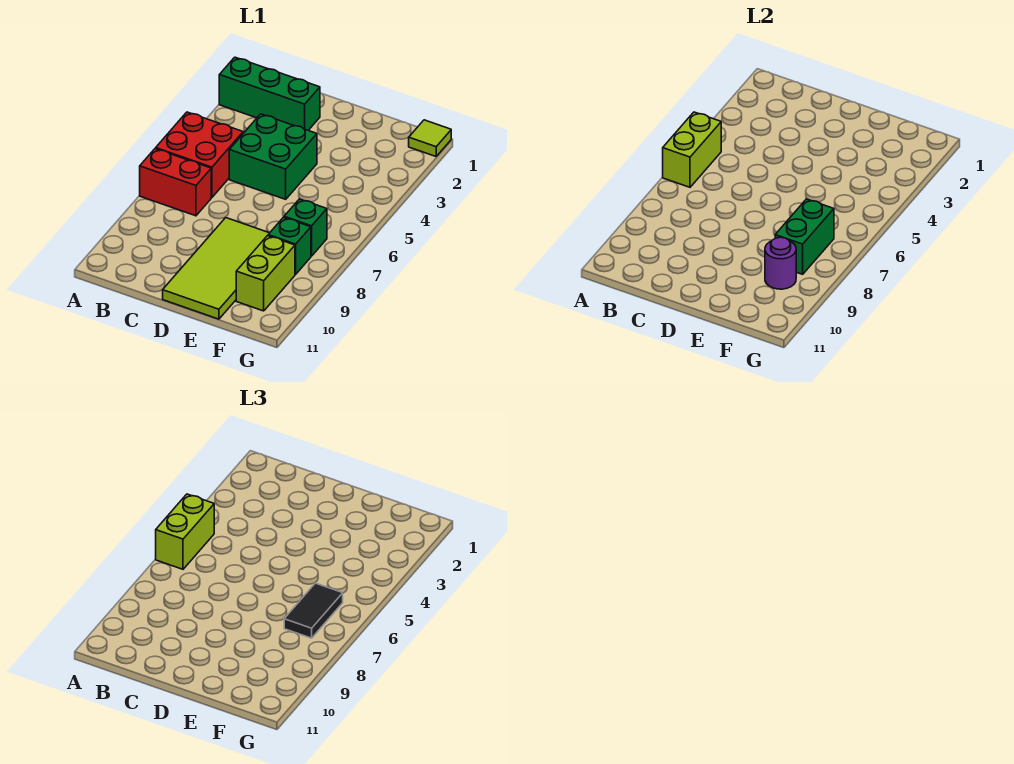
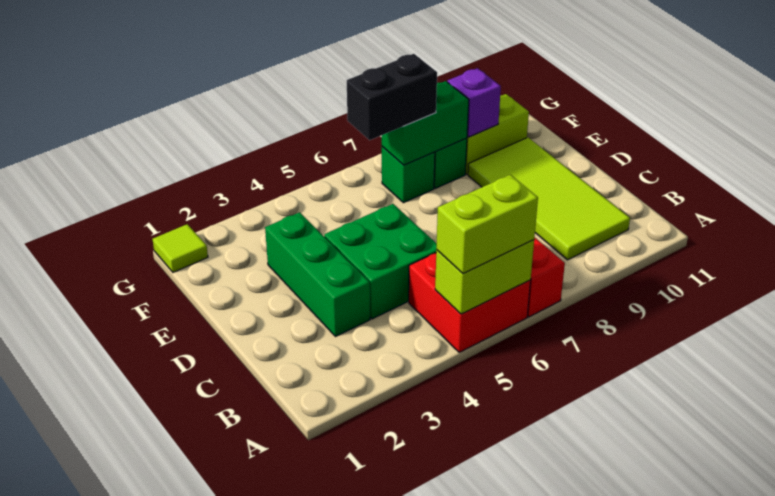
green brick A2:C2 level 1 -> green brick C3:E3 level 1
lime tile D8:E11 level 1 -> lime tile B9:E10 level 1
black tile F6:F7 level 3 -> black brick F6:F7 level 3
purple round brick F9 level 2 -> purple brick F9 level 2

